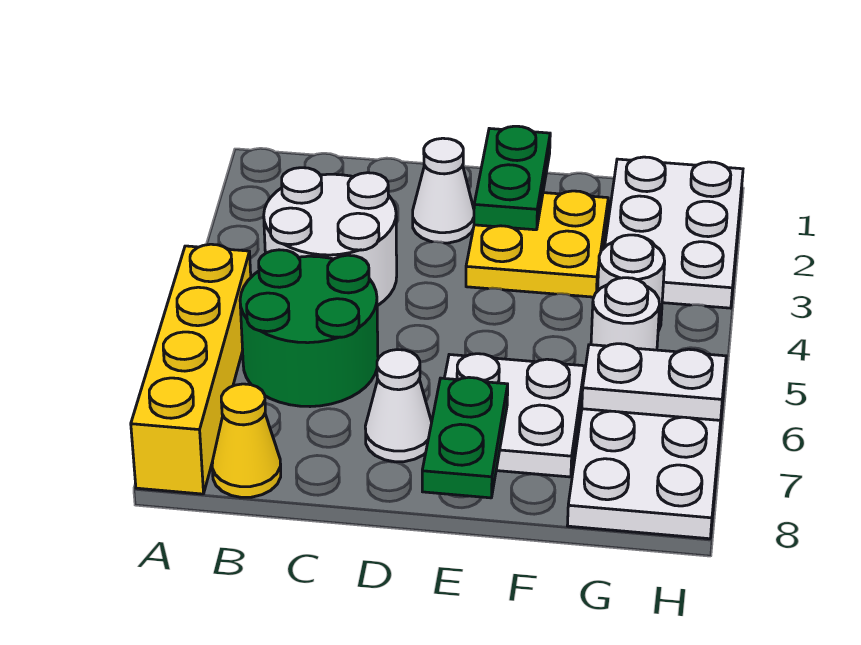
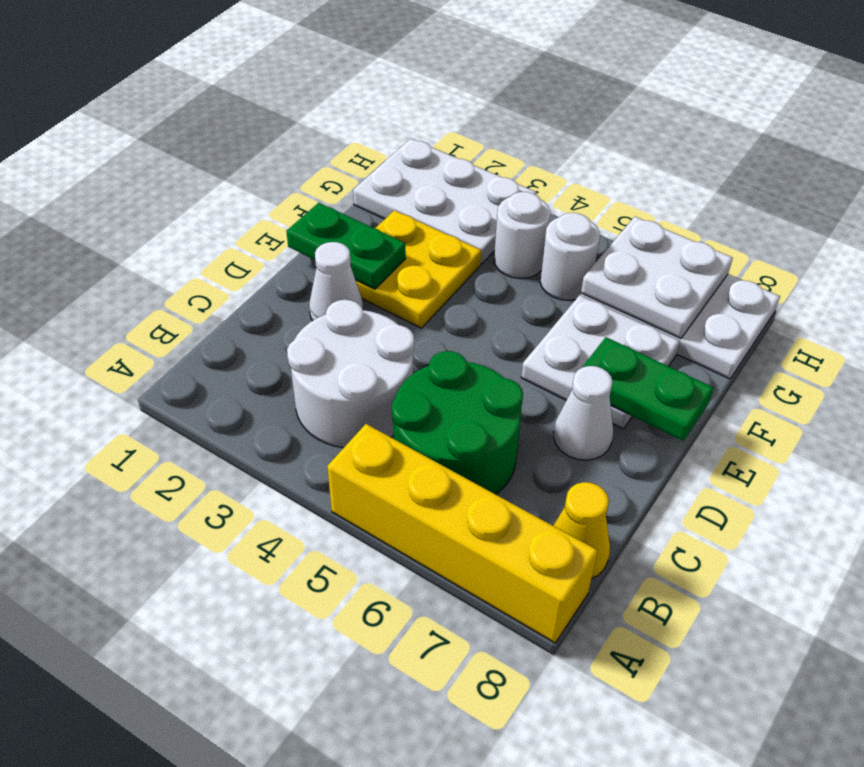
white plate G6:H6 level 2 -> white plate G6:H7 level 2

